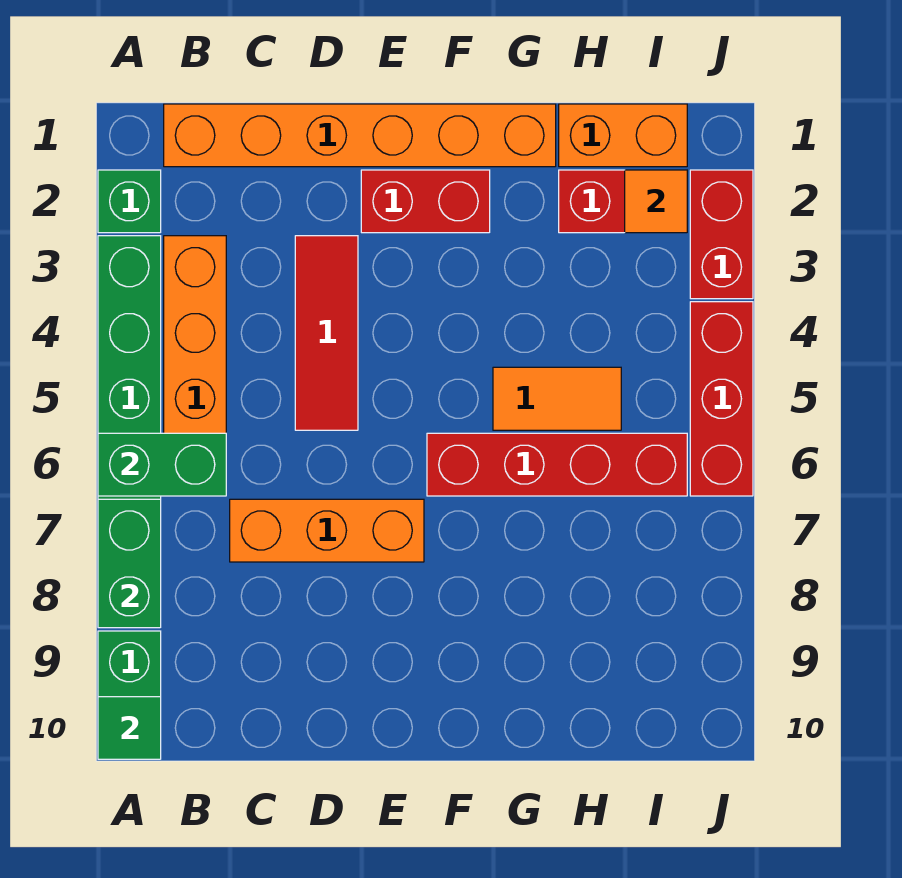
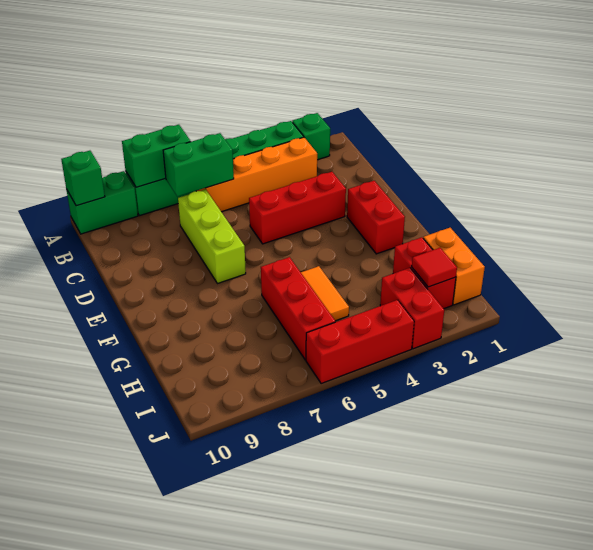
green brick A6:B6 level 2 -> green brick B6:B7 level 2
green tile A10 level 2 -> green brick A10 level 2
orange brick B1:G1 level 1 -> none
orange brick C7:E7 level 1 -> lime brick C7:E7 level 1
red tile D3:D5 level 1 -> red brick D3:D5 level 1
red brick F6:I6 level 1 -> red brick G6:I6 level 1
orange tile I2 level 2 -> red tile I2 level 2
red brick J2:J3 level 1 -> red brick I3:J3 level 1

